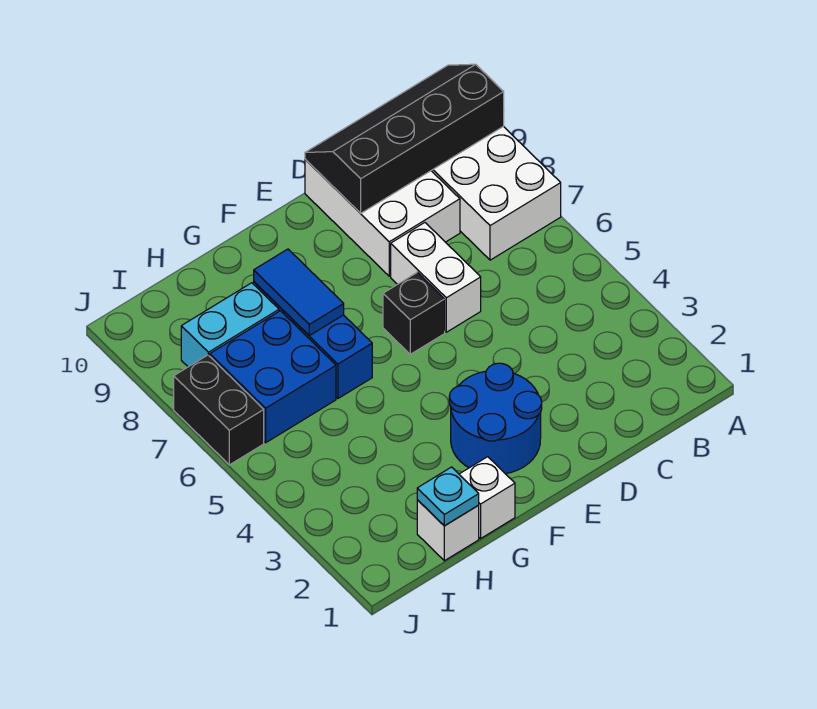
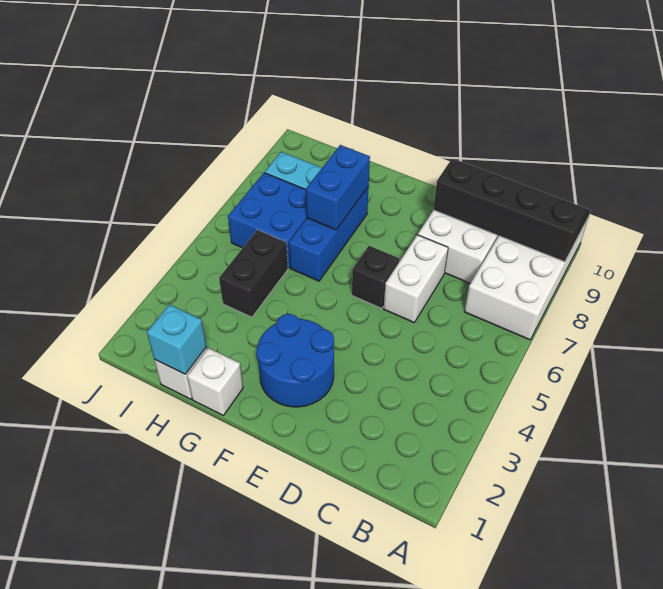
blue tile G7:G8 level 2 -> blue brick G7:G8 level 2
cyan plate H1 level 2 -> cyan brick H1 level 2
black brick J6:J7 level 1 -> black brick H4:H5 level 1

